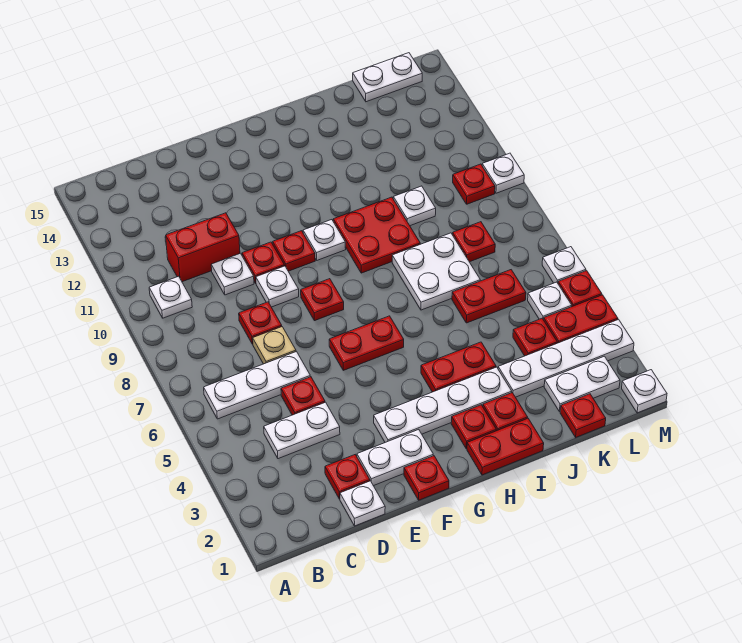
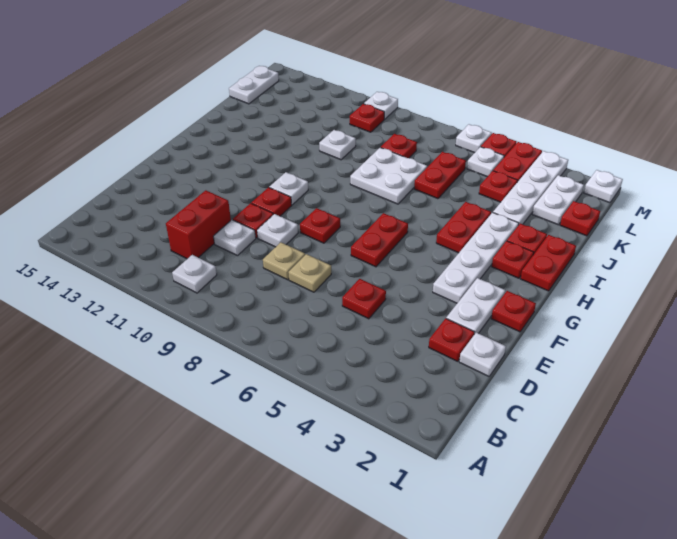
white plate B6:D6 level 1 -> none
white plate C4:D4 level 1 -> none
red plate D8 level 1 -> tan plate D8 level 1
red plate H9:I10 level 1 -> none

